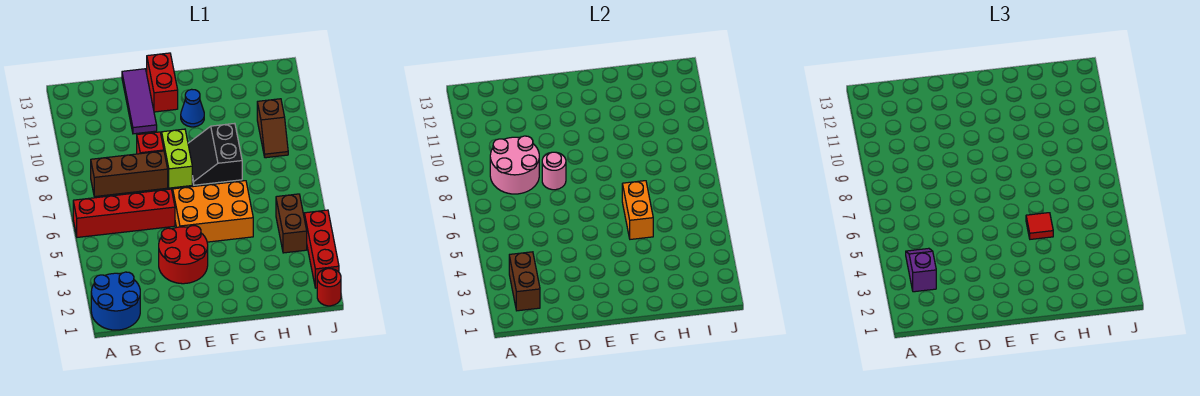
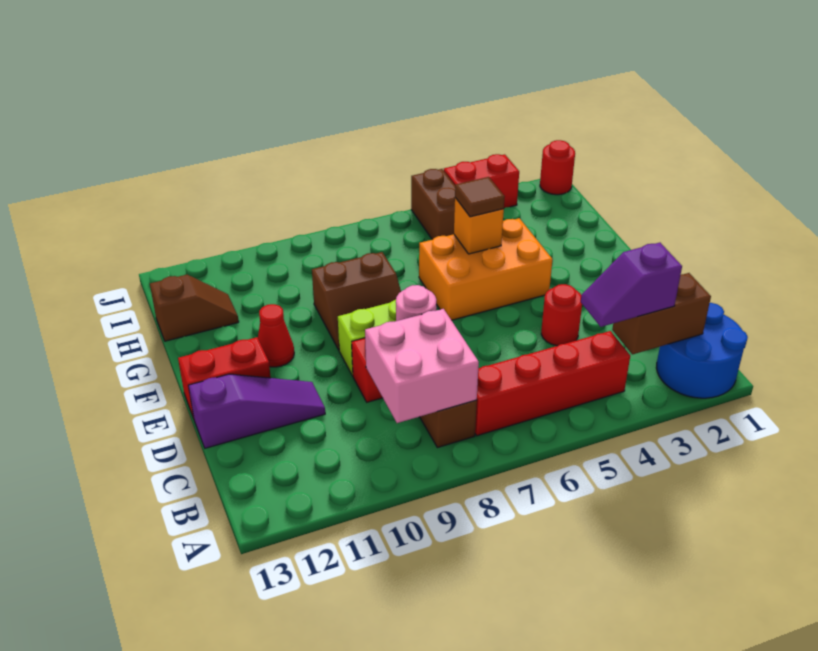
red brick A6:D6 level 1 -> red brick B4:B7 level 1
pink round brick B8:C9 level 2 -> pink brick B8:C9 level 2
red round brick D3:E4 level 1 -> red round brick D4 level 1
purple tile D11:D13 level 1 -> purple slope D11:D13 level 1 top 13
orange brick E5:G6 level 1 -> orange brick F4:G6 level 1
black slope F8:G9 level 1 top G -> brown slope F8:G9 level 1 top G
blue cone F11 level 1 -> red cone F11 level 1
orange brick G5:G6 level 2 -> orange brick G5 level 2
red tile G5 level 3 -> brown tile G5 level 3
brown brick I4:I5 level 1 -> brown brick I5:J5 level 1
brown slope I9:I10 level 1 top 10 -> brown slope H12:H13 level 1 top 13
red brick J2:J4 level 1 -> red brick J3:J4 level 1

